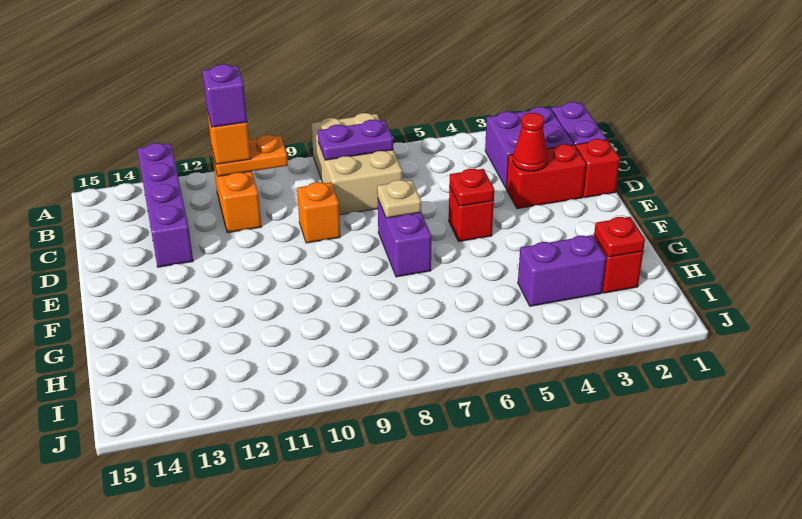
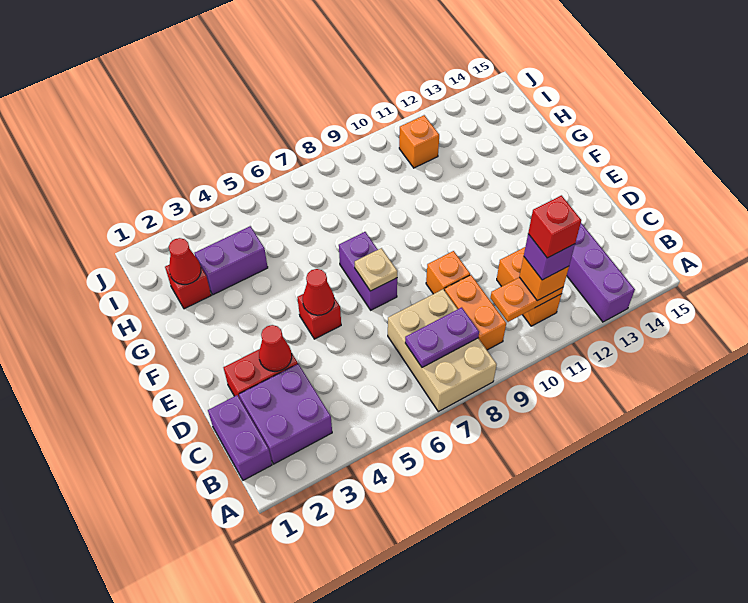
none -> orange brick B9:C9 level 1
red brick D1 level 1 -> red brick B11 level 5
red plate E5 level 2 -> red cone E5 level 2
red plate H2 level 2 -> red cone H2 level 2
none -> orange brick I11 level 1

